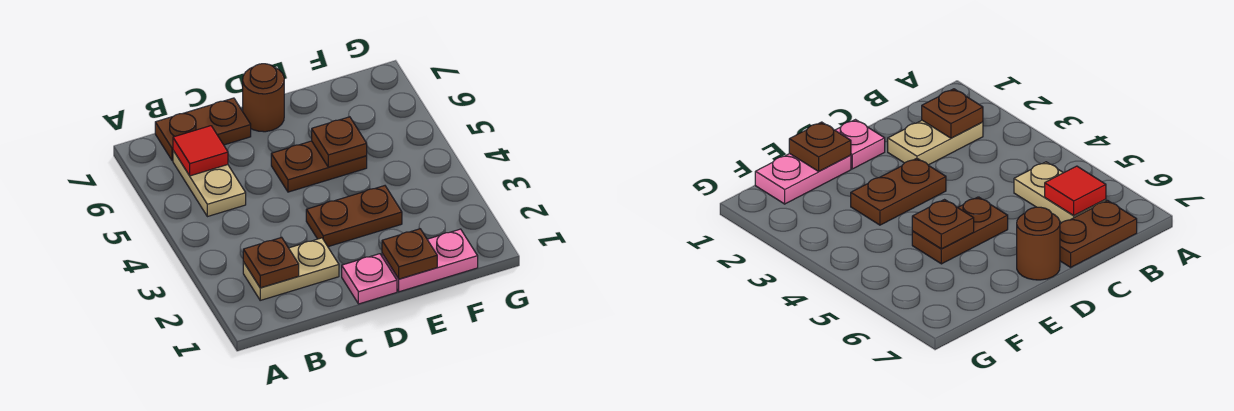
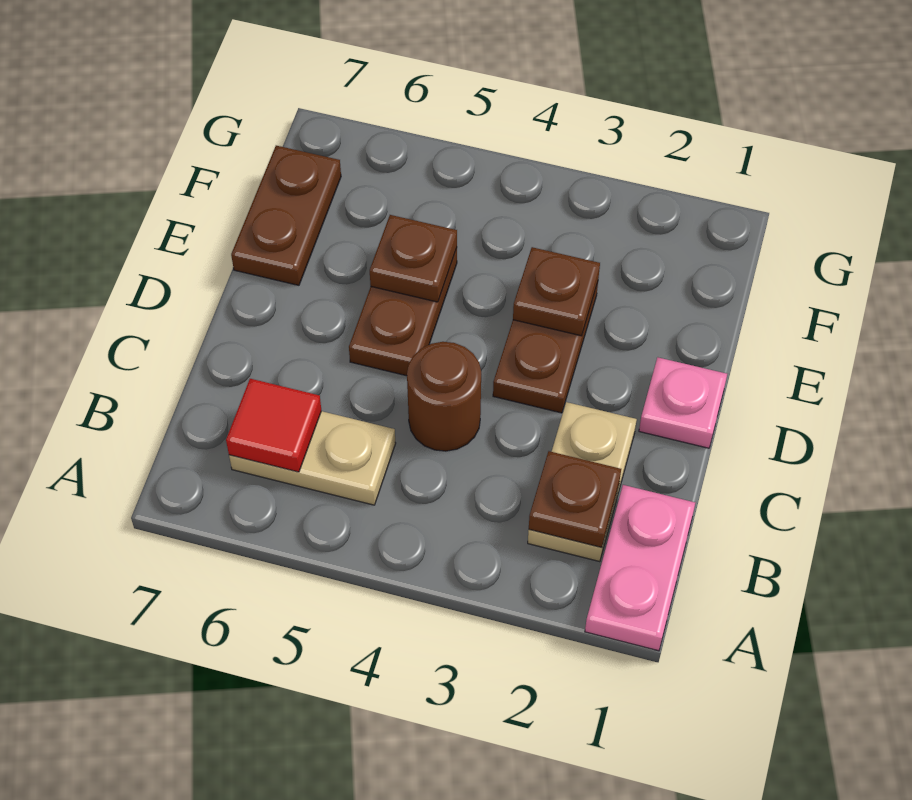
brown plate B7:C7 level 1 -> brown plate E7:F7 level 1
brown round brick D7 level 1 -> brown round brick C4 level 1
pink plate E1:F1 level 1 -> pink plate A1:B1 level 1
brown plate E1 level 2 -> brown plate E3 level 2

